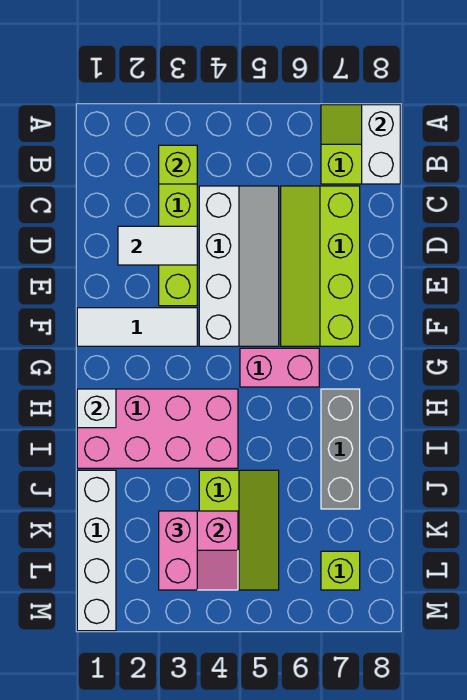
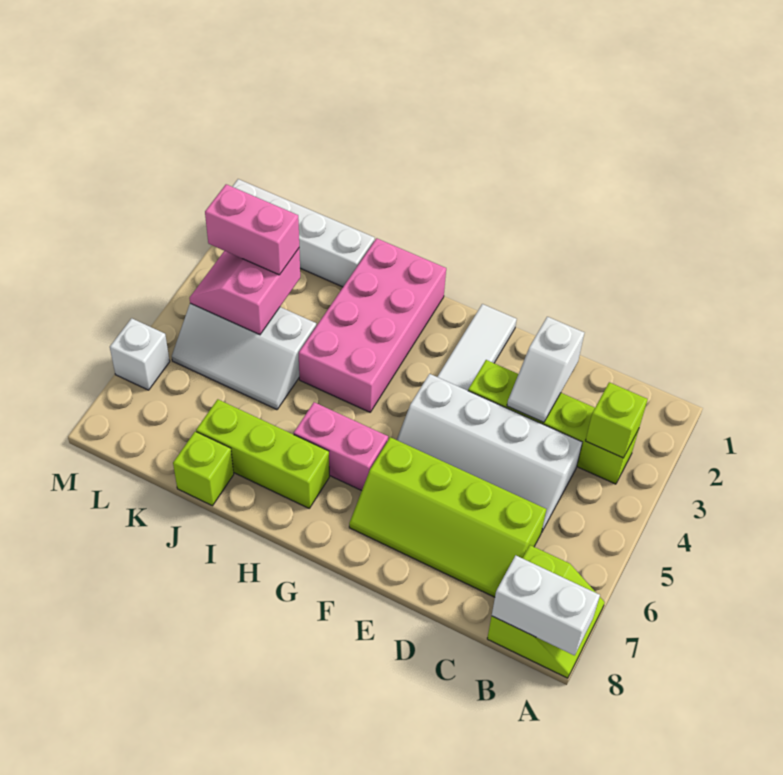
lime slope C6:F7 level 1 top 7 -> lime slope C6:F7 level 1 top 6
white tile D2:D3 level 2 -> white slope D2:D3 level 2 top 2
pink brick G5:G6 level 1 -> pink brick G6:H6 level 1
white brick H1 level 2 -> white brick M6 level 1
grey brick H7:J7 level 1 -> lime brick H7:J7 level 1
lime slope J4:L5 level 1 top 4 -> white slope J4:L5 level 1 top 4
lime brick L7 level 1 -> lime brick J8 level 1

